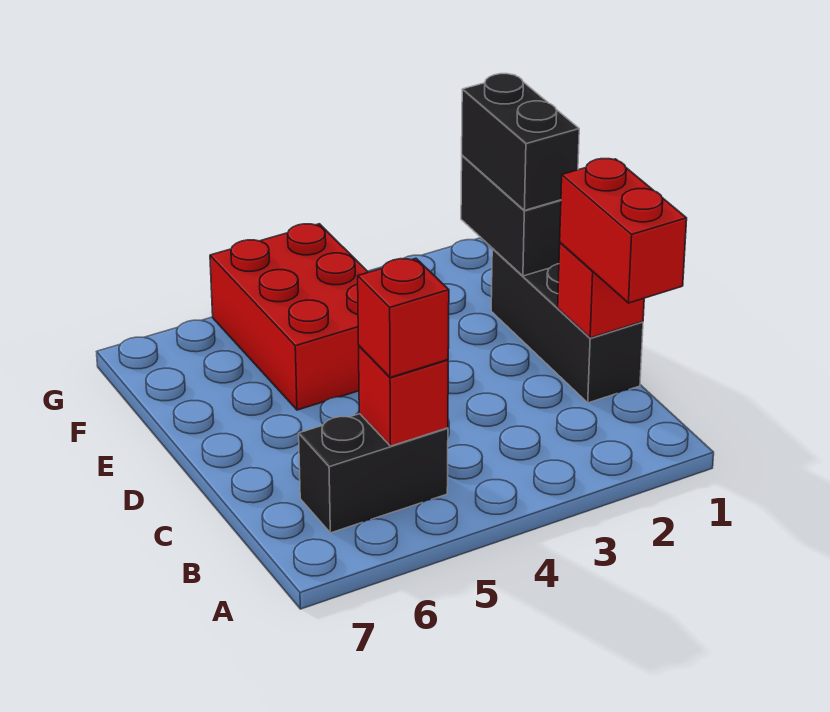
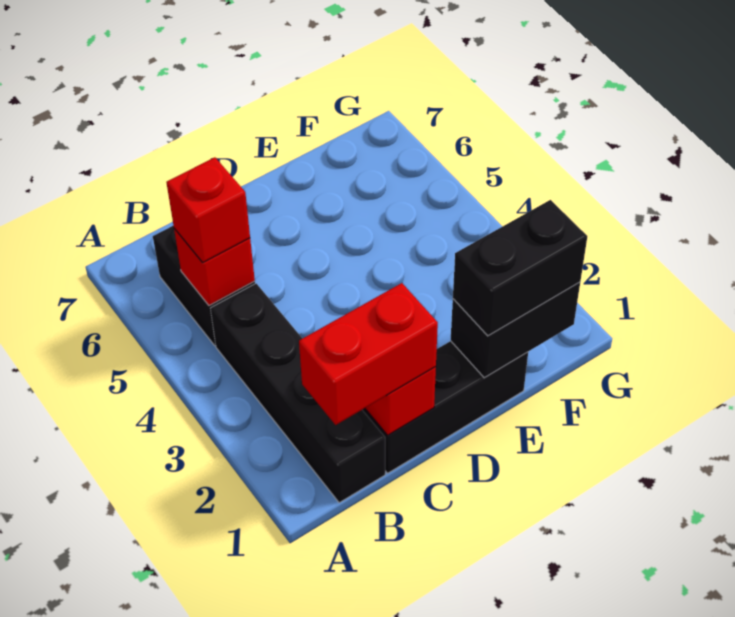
none -> black brick B1:B4 level 1
red brick E4:G5 level 1 -> none

